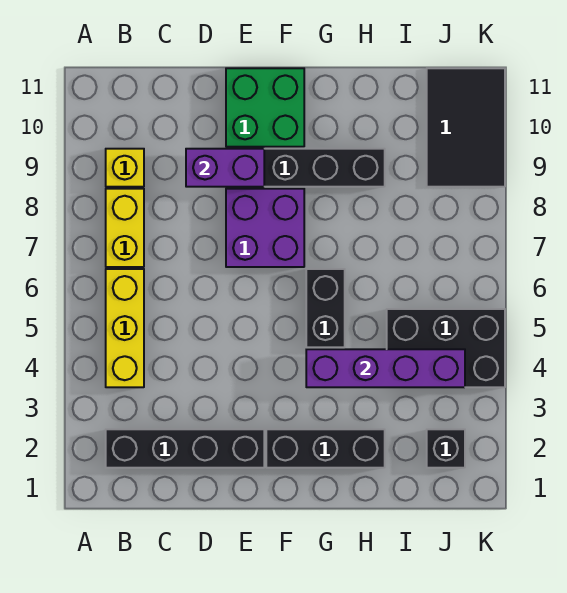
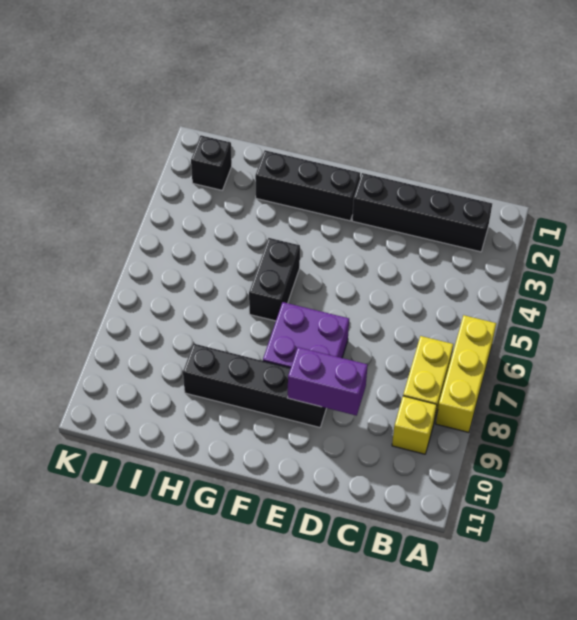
yellow brick B4:B6 level 1 -> yellow brick A6:A8 level 1
green brick E10:F11 level 1 -> none
purple brick G4:J4 level 2 -> none
black brick I4:K5 level 1 -> none
black tile J9:K11 level 1 -> none

